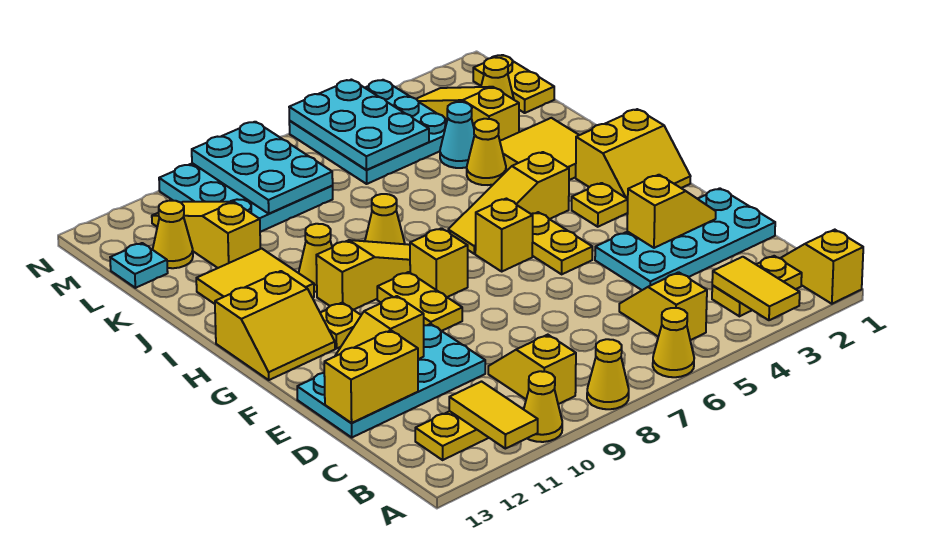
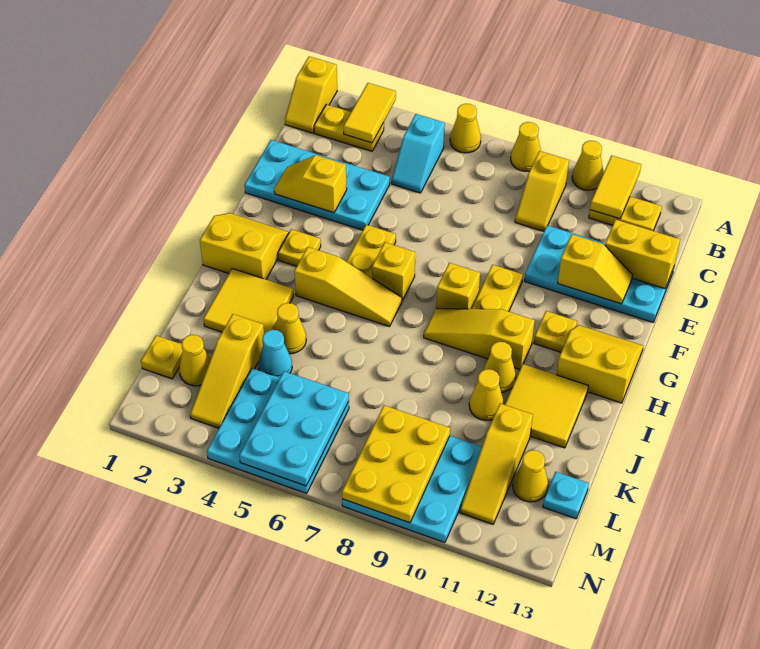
yellow slope B5:C5 level 1 top B -> cyan slope B5:C5 level 1 top B
yellow cone I8 level 1 -> yellow cone J10 level 1
yellow plate L1:M1 level 1 -> yellow plate L1 level 1
cyan plate L8:N9 level 2 -> yellow plate L8:N9 level 2

